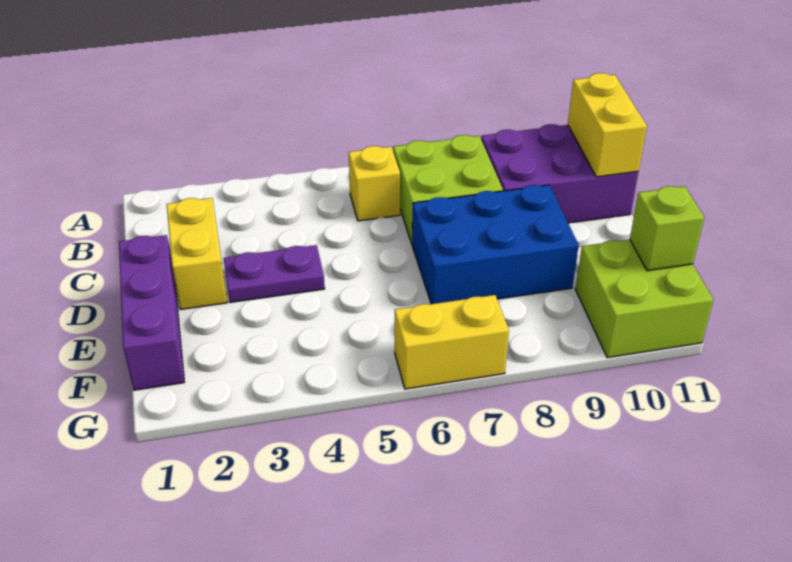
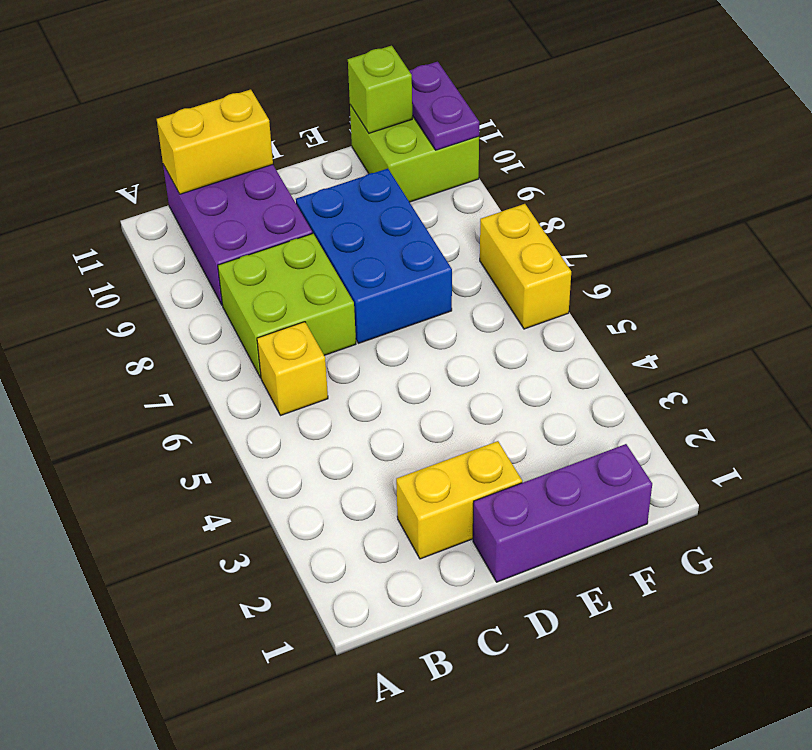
purple plate D3:D4 level 1 -> purple plate G10:G11 level 2

